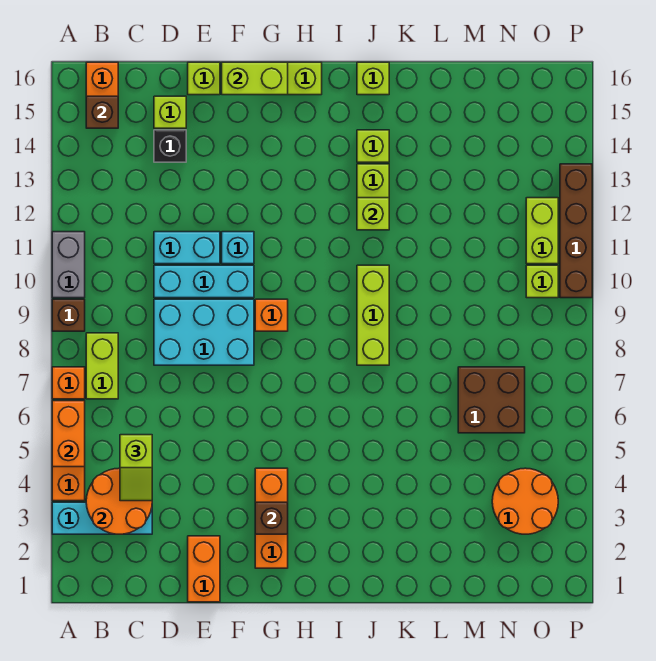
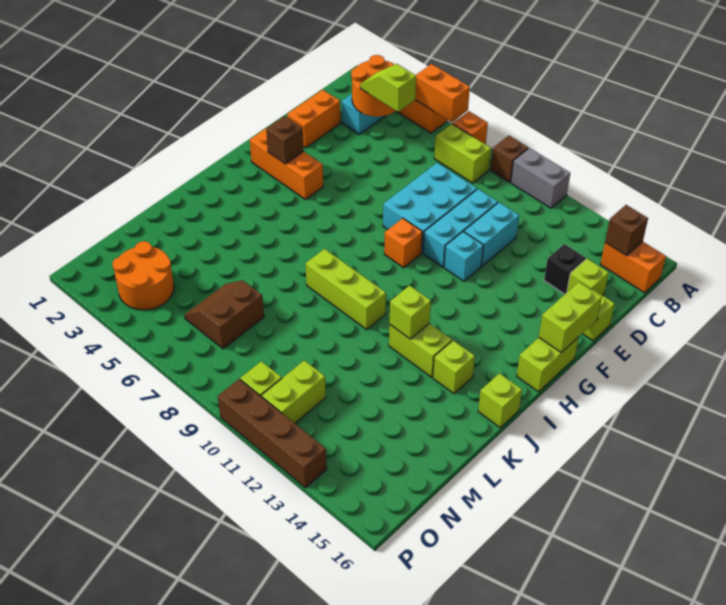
orange brick E1:E2 level 1 -> orange brick D2:E2 level 1
brown brick M6:N7 level 1 -> brown slope M6:N7 level 1 top 7
lime brick O11:O12 level 1 -> lime brick N11:O11 level 1

